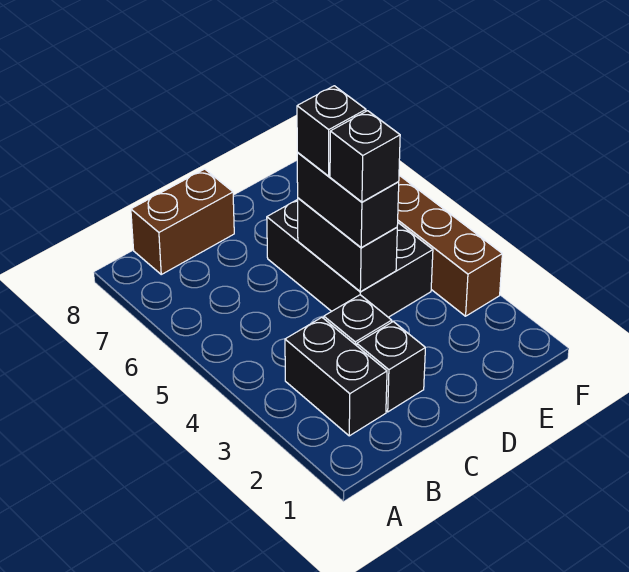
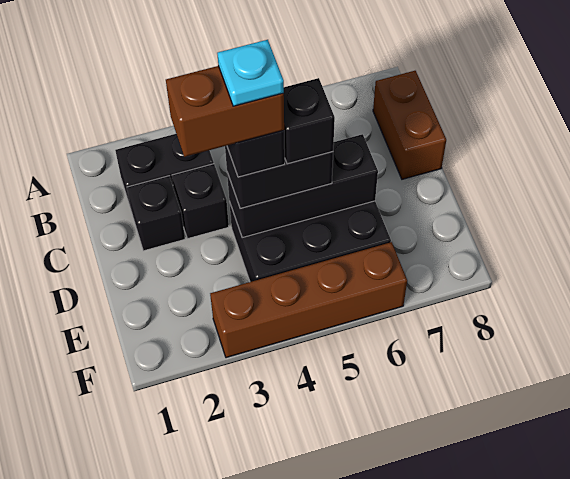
none -> brown brick D3:D4 level 5
black brick D4:D5 level 2 -> black brick D4:D6 level 2
none -> cyan plate D4 level 6

